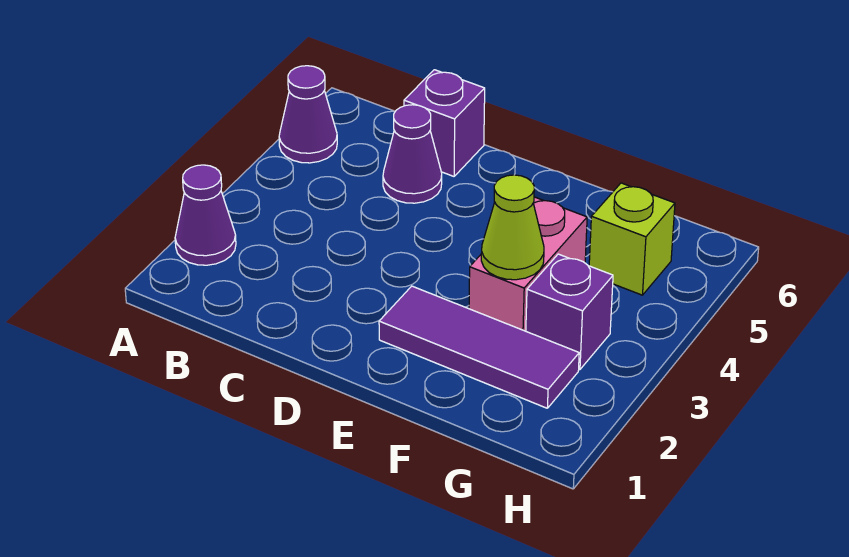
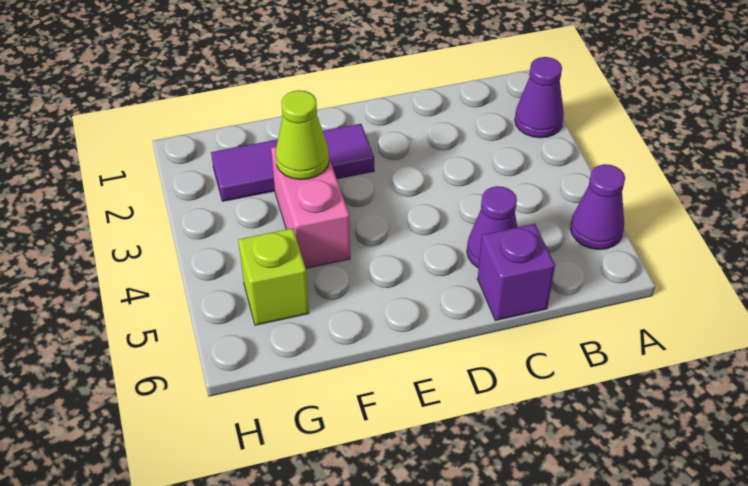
purple brick G3 level 1 -> none

